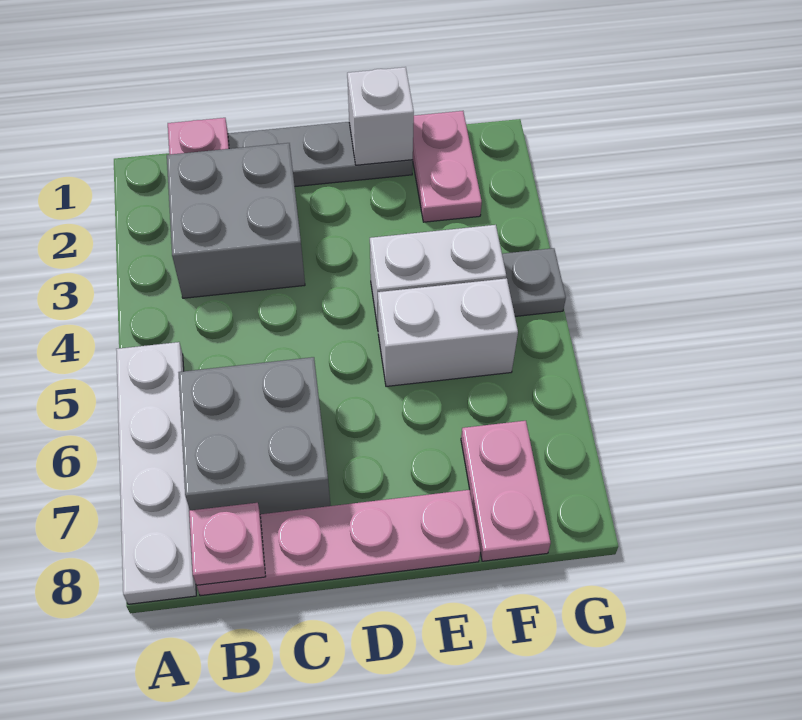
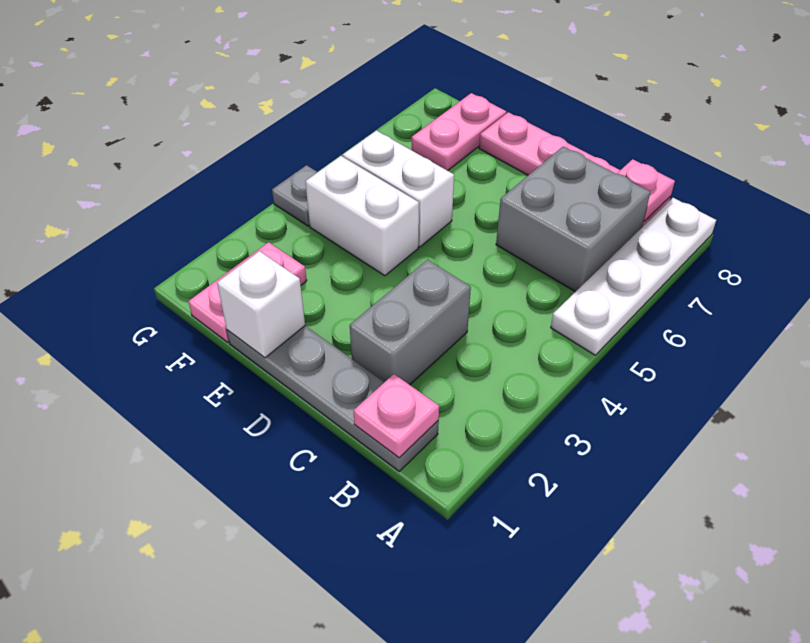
grey brick B2:C3 level 1 -> grey brick C2:C3 level 1

